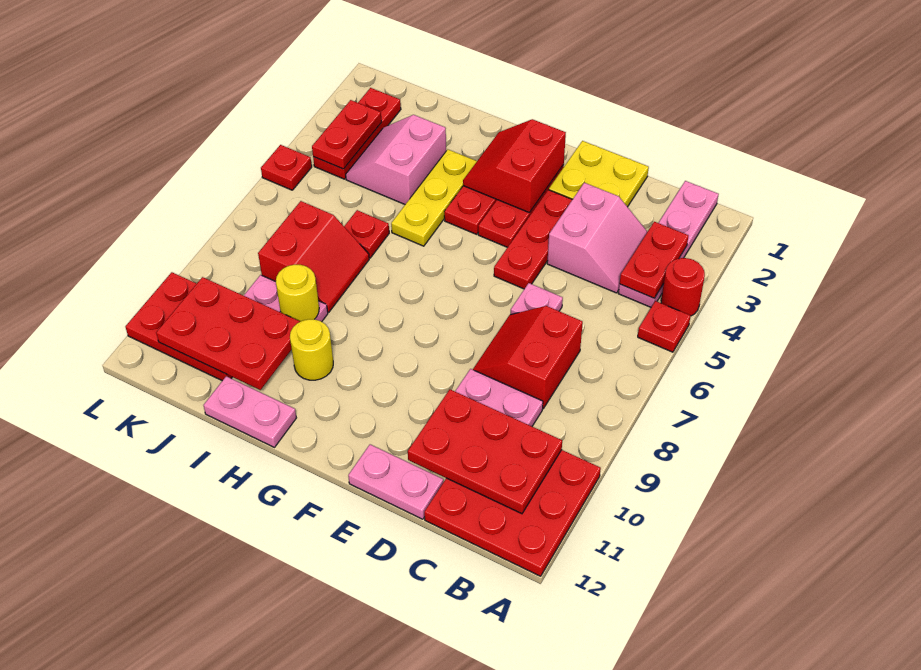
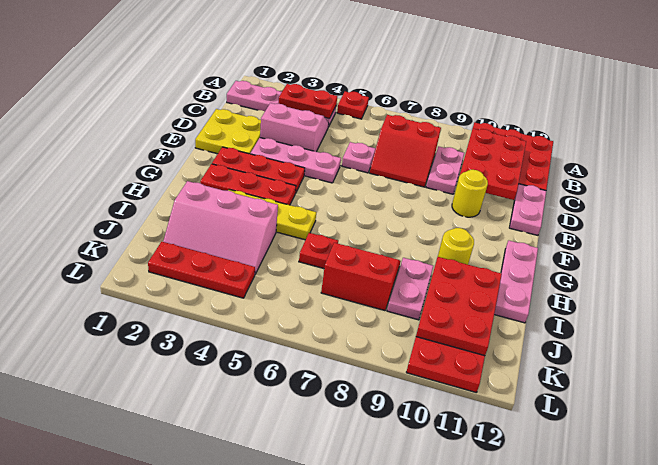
red round brick A4 level 1 -> none
red plate E3:E5 level 1 -> pink plate E3:E5 level 1
red slope F2:G3 level 2 top F -> none
pink plate H12:I12 level 1 -> pink plate G12:I12 level 1
pink slope I3:J4 level 1 top I -> pink slope I2:J4 level 1 top I
yellow round brick I9 level 2 -> yellow round brick E10 level 1
red plate K3:K4 level 2 -> none
red plate L5 level 1 -> none

